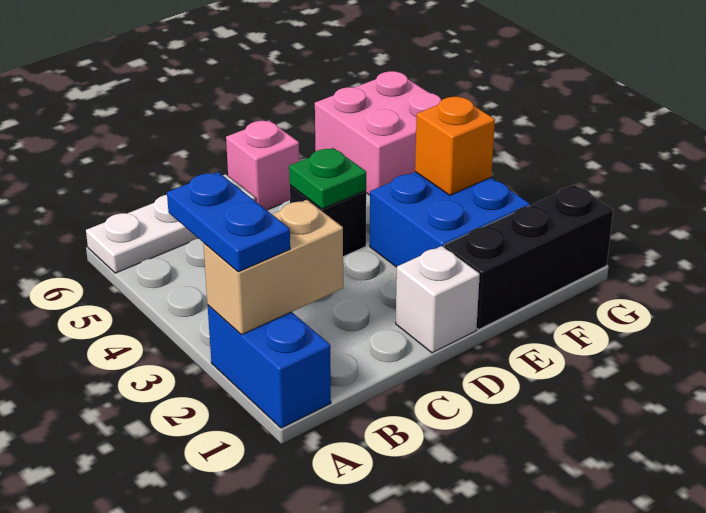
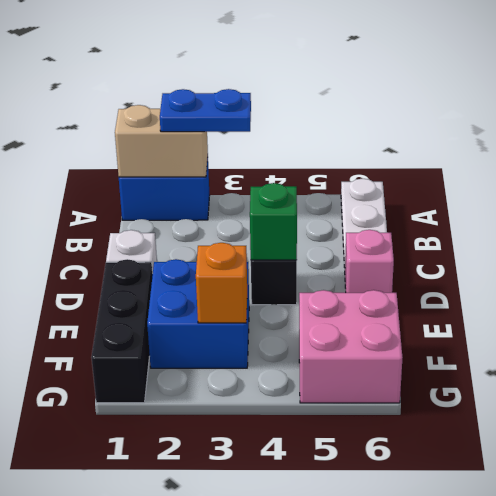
tan brick A2:B2 level 2 -> tan brick A1:A2 level 2
green plate D4 level 2 -> green brick D4 level 2

